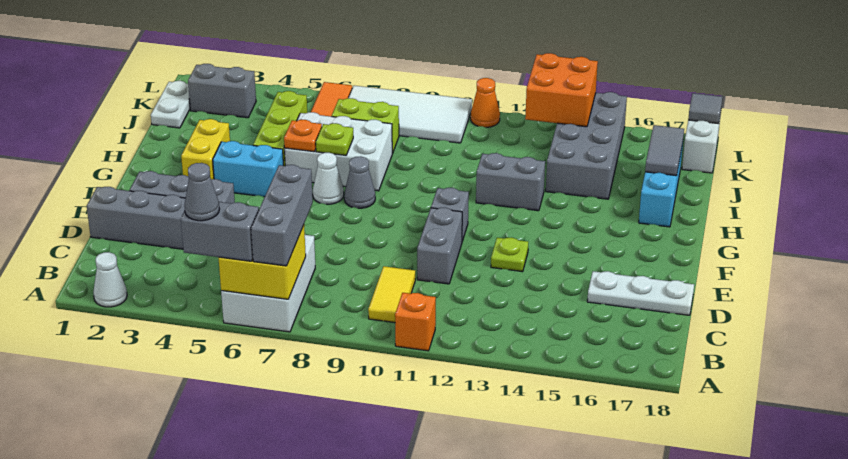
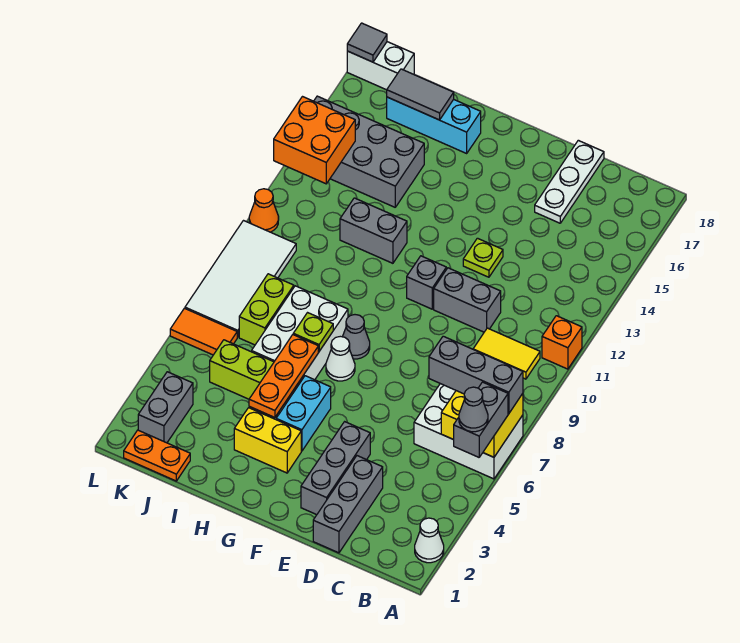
orange plate H6 level 2 -> orange plate H4:H6 level 2
grey brick H12:H13 level 1 -> grey brick H12:I12 level 1
white plate J1:K1 level 1 -> orange plate J1:K1 level 1

